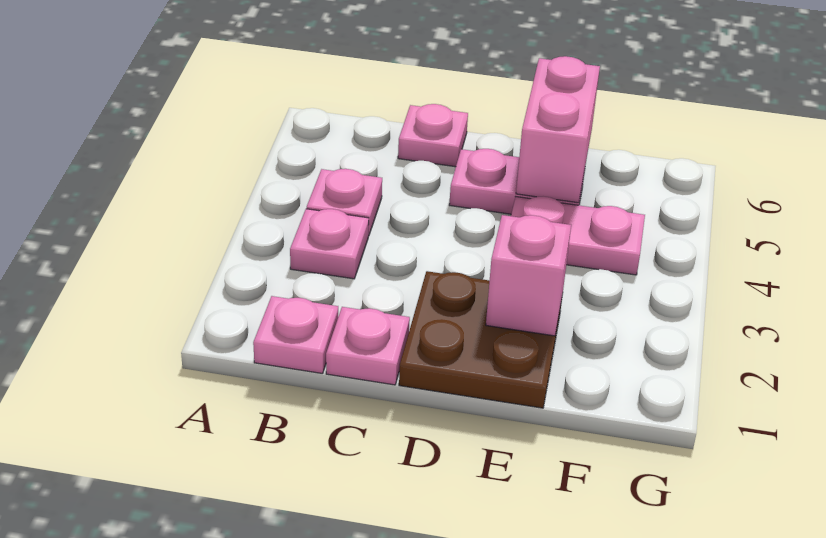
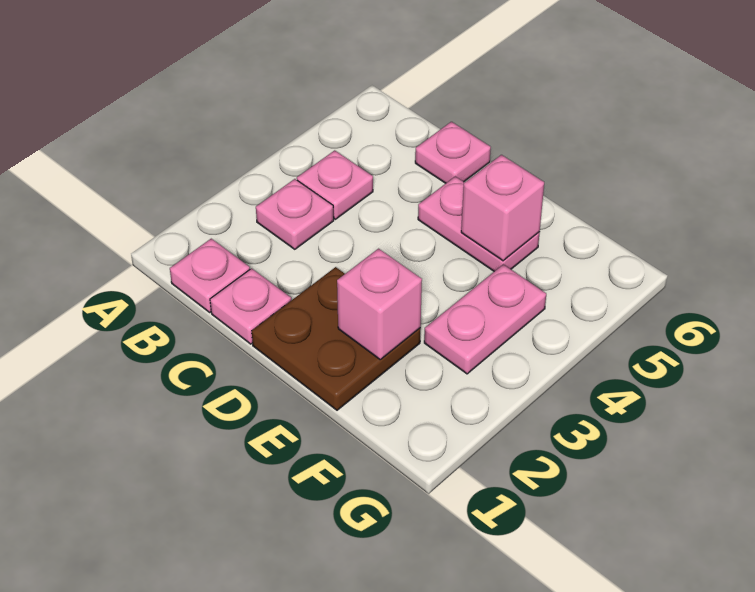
pink plate E4:F4 level 1 -> pink plate F3:F4 level 1
pink brick E5:E6 level 2 -> pink brick E5 level 2

